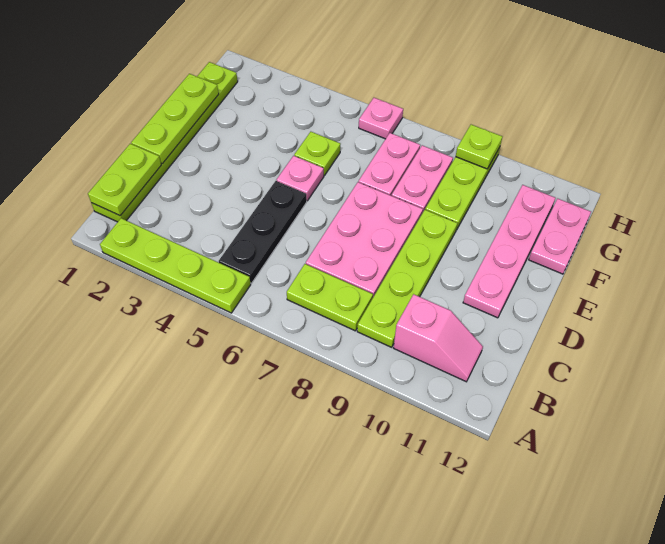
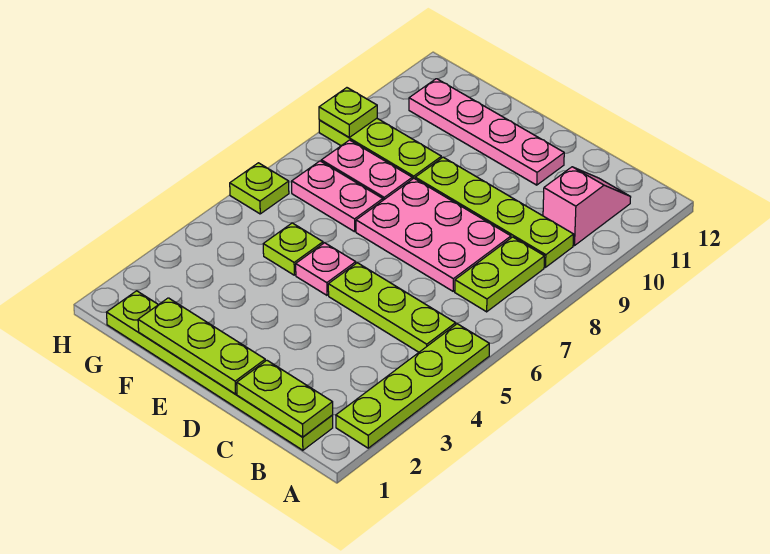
black plate B5:D5 level 1 -> lime plate B5:D5 level 1
pink plate F12:G12 level 1 -> none
pink plate H6 level 1 -> lime plate H6 level 1

